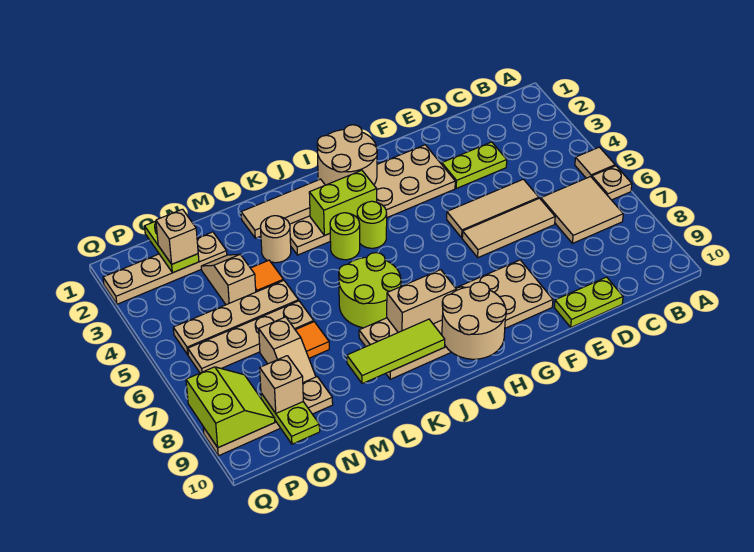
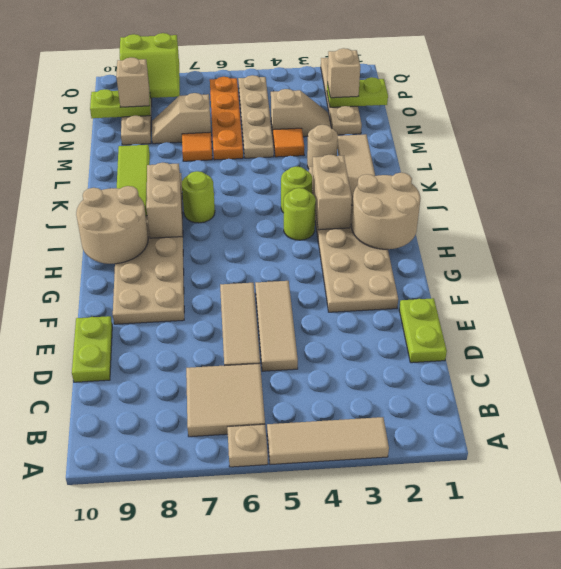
tan tile A5 level 1 -> tan tile A3:A5 level 1
lime plate D3:E3 level 1 -> lime plate D1:E1 level 1
lime brick I3:J3 level 2 -> tan brick I3:J3 level 2
lime round brick J6:K7 level 1 -> lime round brick J7 level 1
tan plate M6:P6 level 1 -> orange plate M6:P6 level 1

